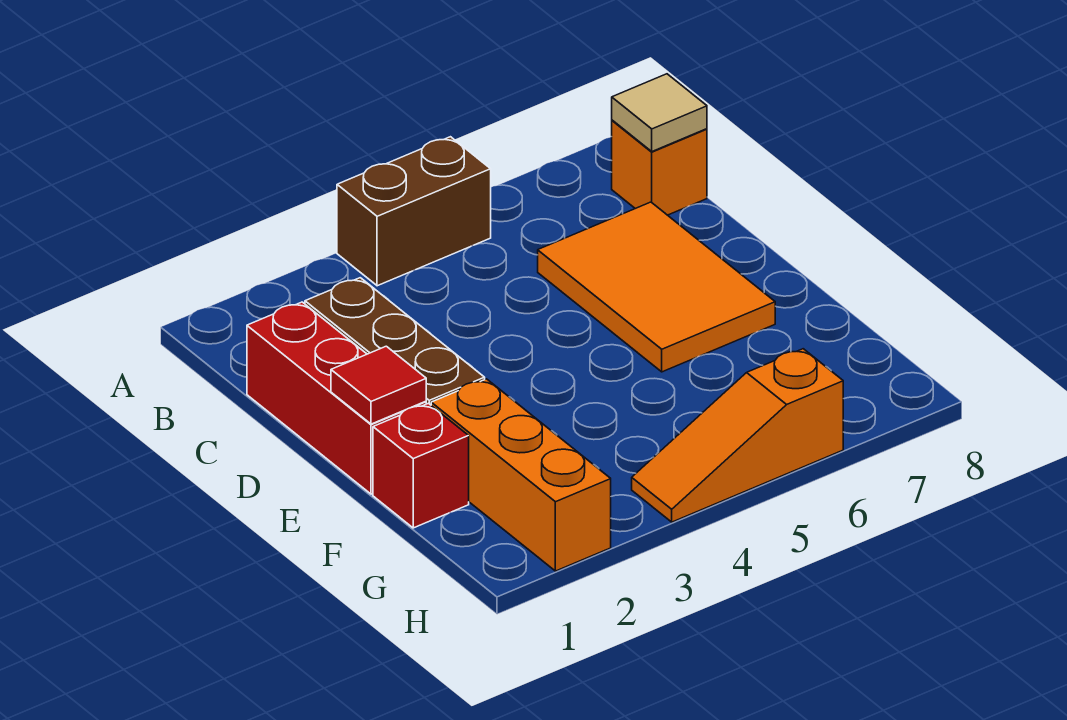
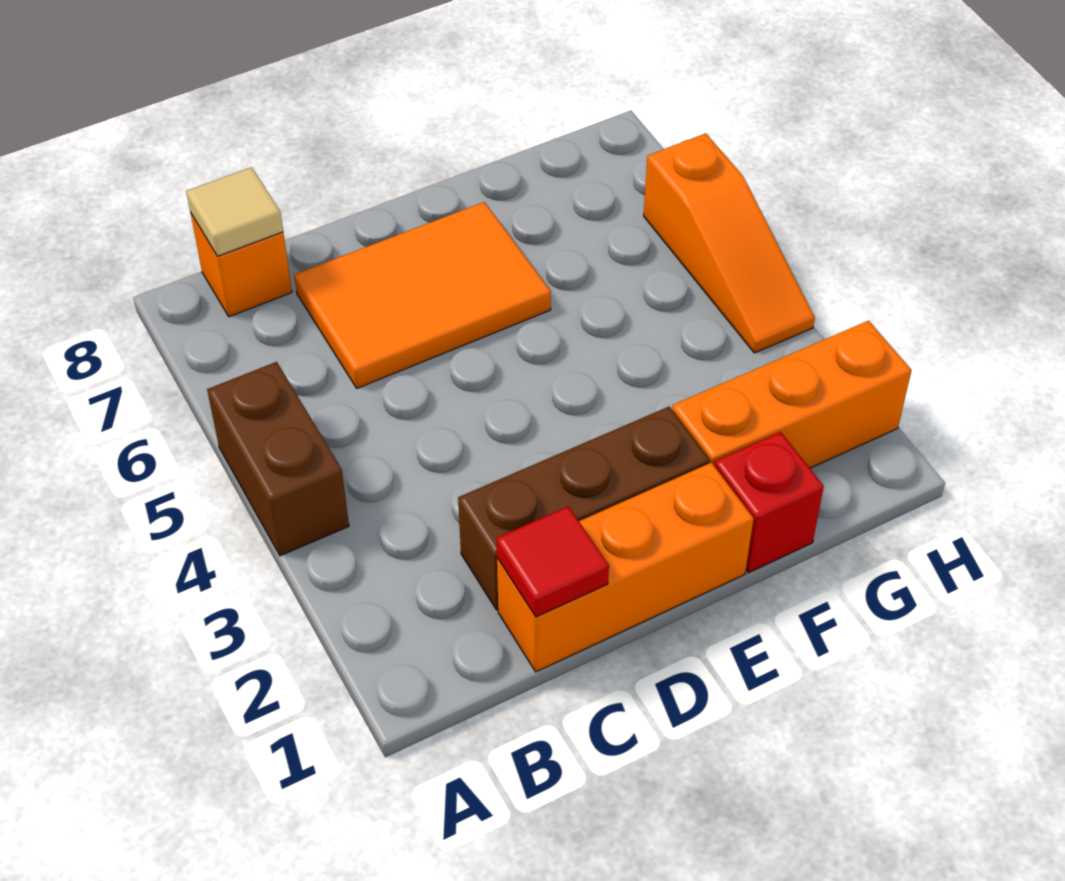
red brick C1:E1 level 1 -> orange brick C1:E1 level 1
red tile E1 level 2 -> red tile C1 level 2

